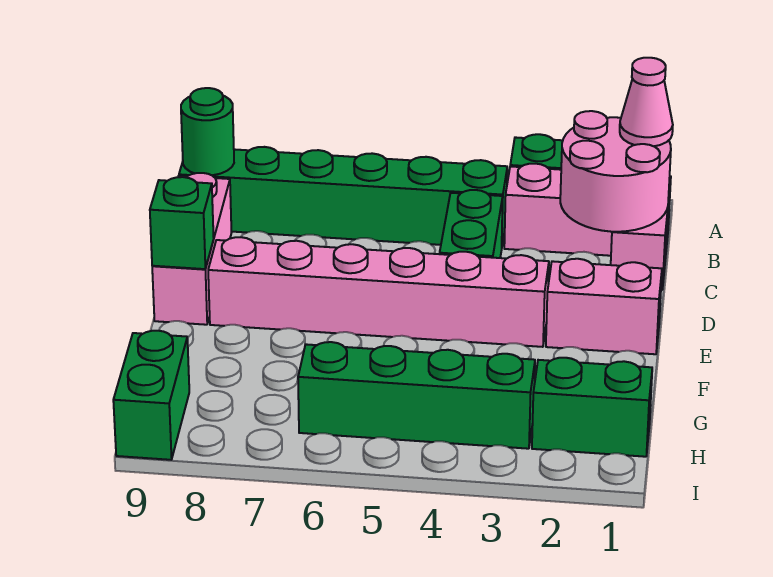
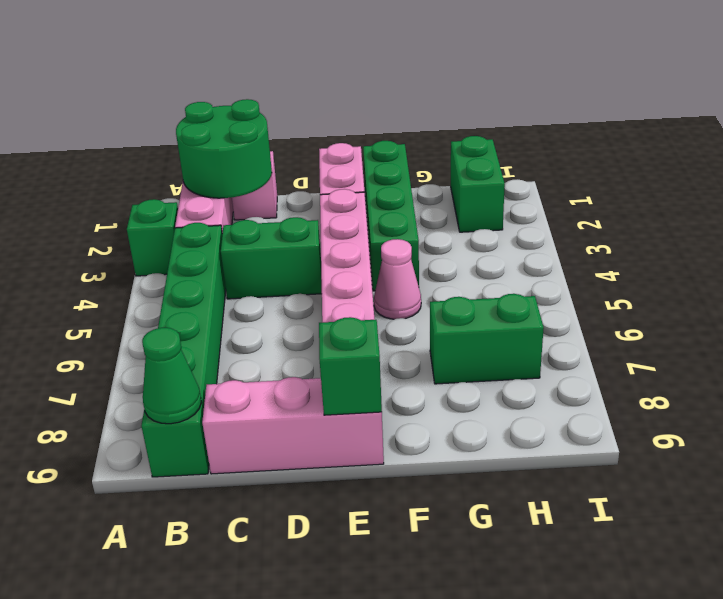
pink round brick B1:C2 level 2 -> green round brick B1:C2 level 2
pink cone B1 level 3 -> pink cone F5 level 1
green round brick B9 level 2 -> green cone B9 level 2
green brick H3:H6 level 1 -> green brick F1:F4 level 1
green brick H9:I9 level 1 -> green brick G7:H7 level 1

